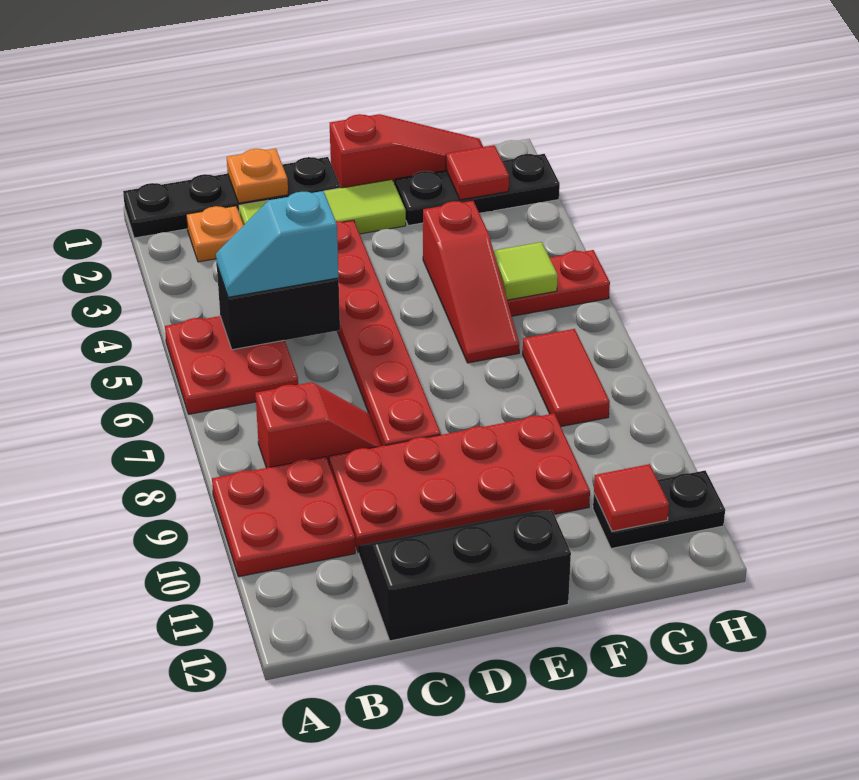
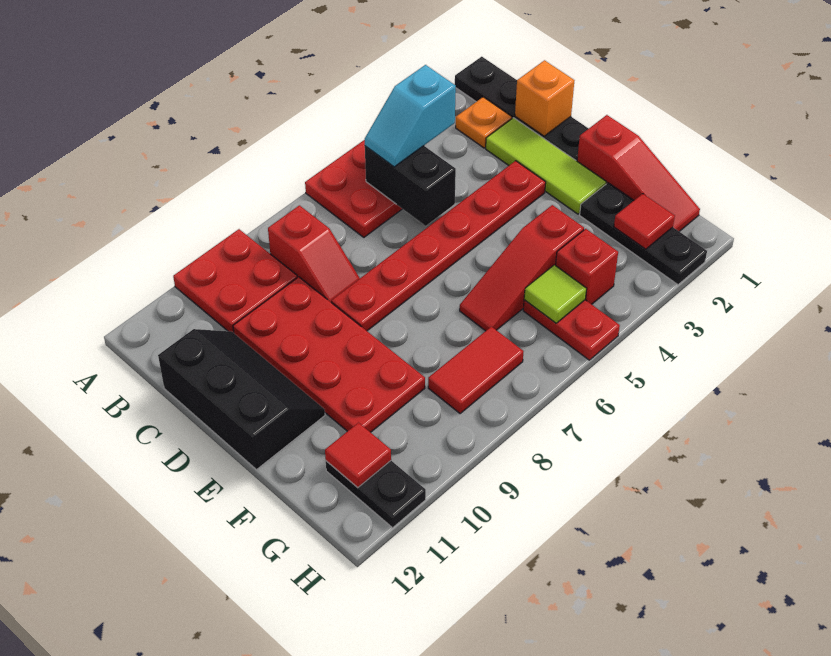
cyan slope B5:C5 level 3 top C -> cyan slope B4:B5 level 3 top 4
orange plate C1 level 2 -> orange brick C1 level 2
none -> red brick G4 level 1

